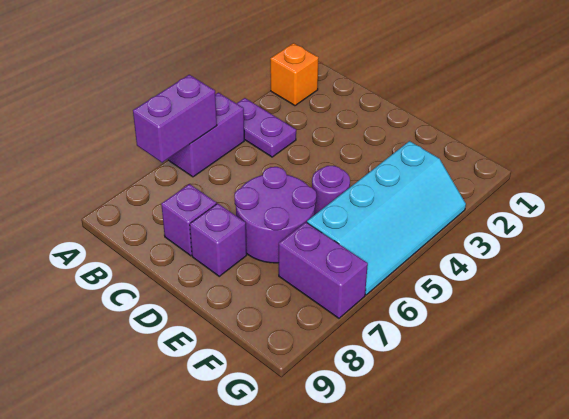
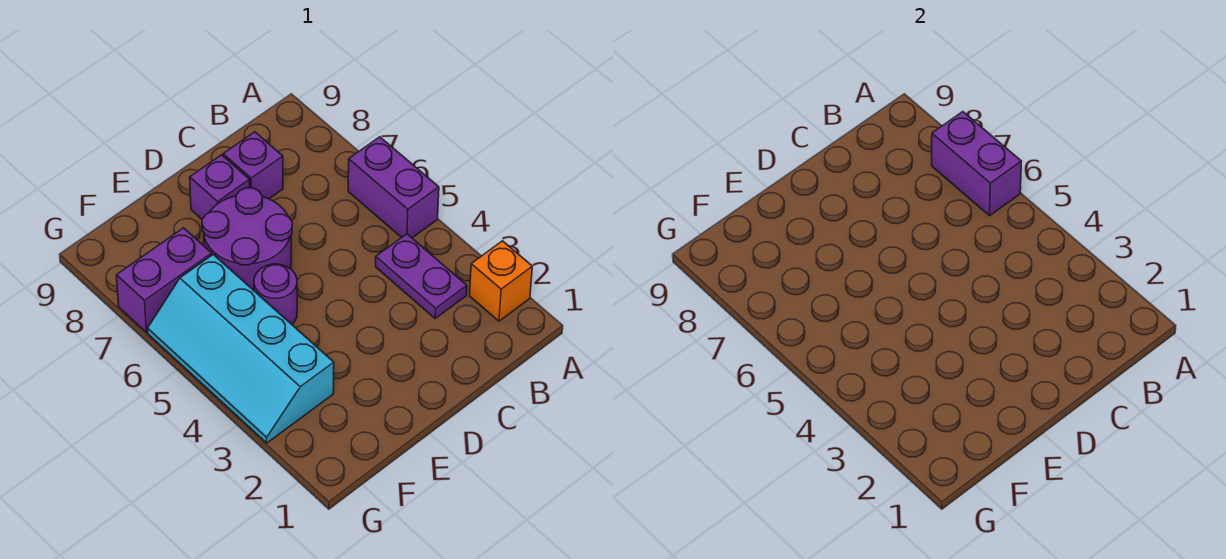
purple plate A4:B4 level 1 -> purple plate B3:B4 level 1

